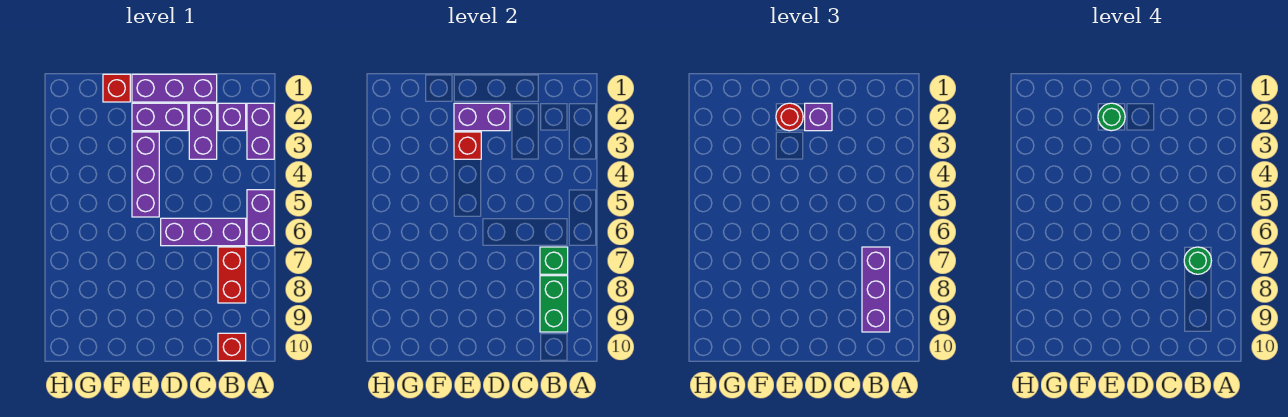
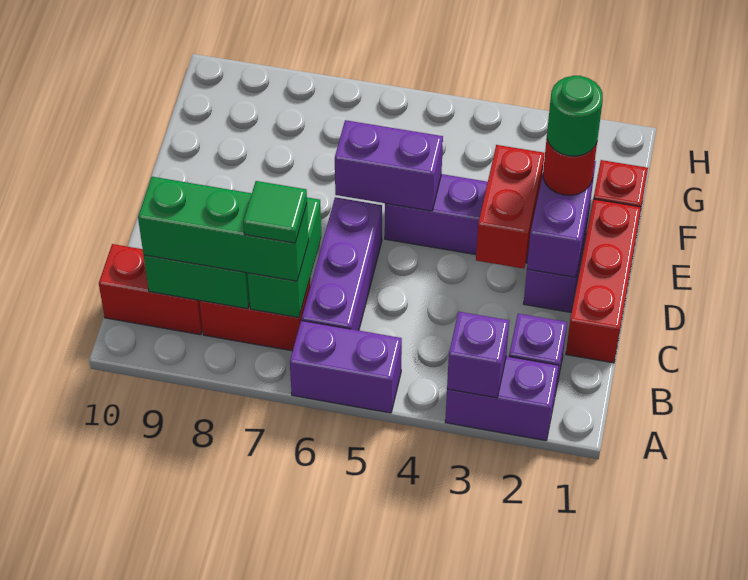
green brick B7 level 2 -> green brick B7:C7 level 2
purple brick B7:B9 level 3 -> green brick B7:B9 level 3
green round brick B7 level 4 -> green tile B7 level 4
red brick B10 level 1 -> red brick B9:B10 level 1
purple brick C1:E1 level 1 -> red brick C1:E1 level 1
purple brick C2:C3 level 1 -> purple brick E5:E6 level 2
purple brick D2 level 3 -> purple brick A3 level 2
red brick E3 level 2 -> red brick D3:E3 level 2

